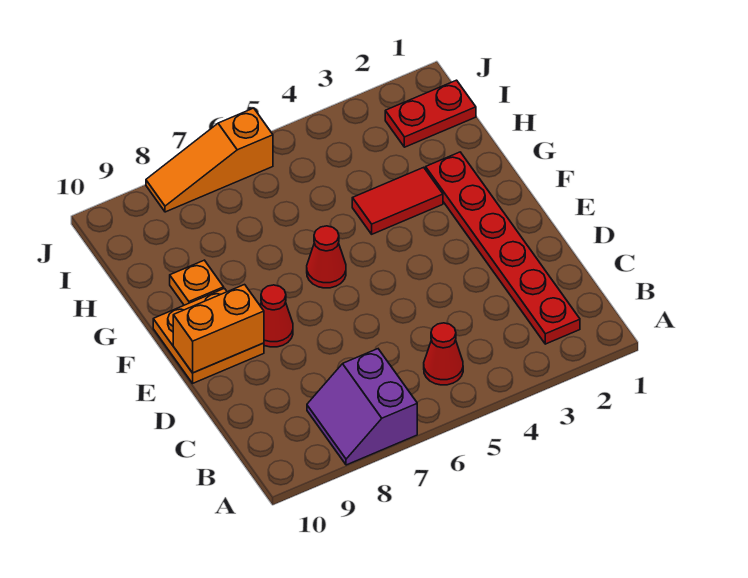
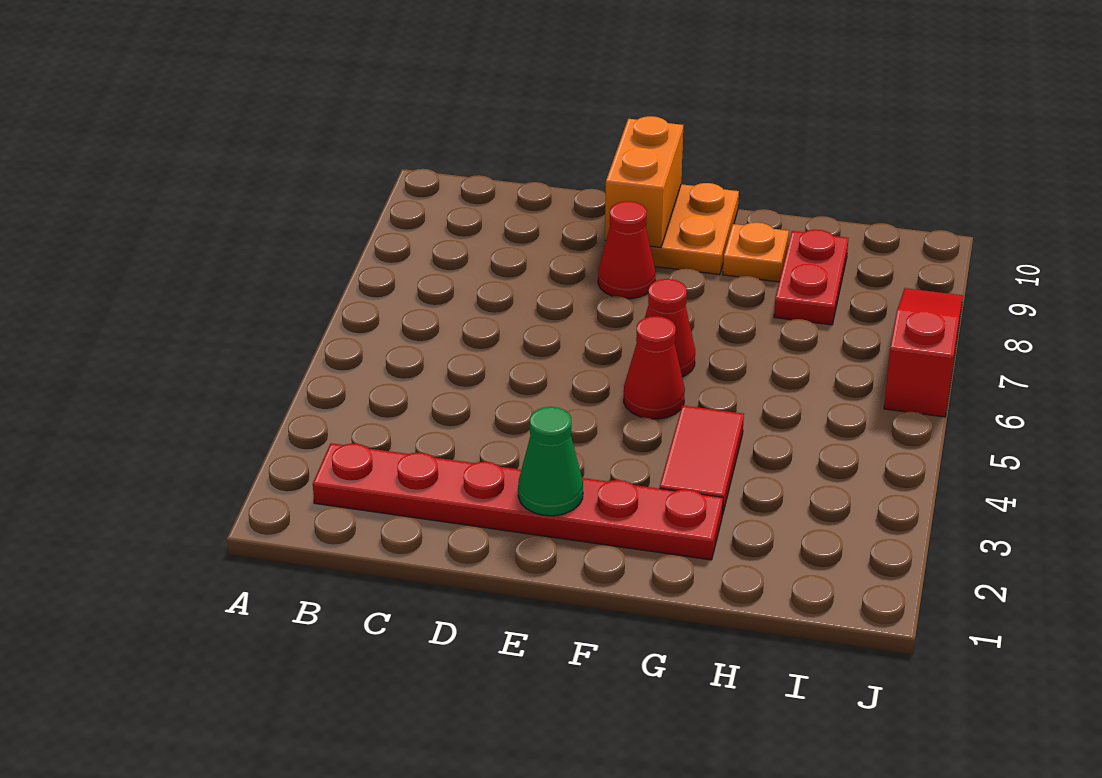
purple slope A7:B8 level 1 top 7 -> none
red cone B5 level 1 -> red cone F5 level 1
none -> green cone E2 level 2
red plate I1:I2 level 1 -> red plate H8:H9 level 1
orange slope J6:J8 level 1 top 6 -> red slope J6:J8 level 1 top 6

